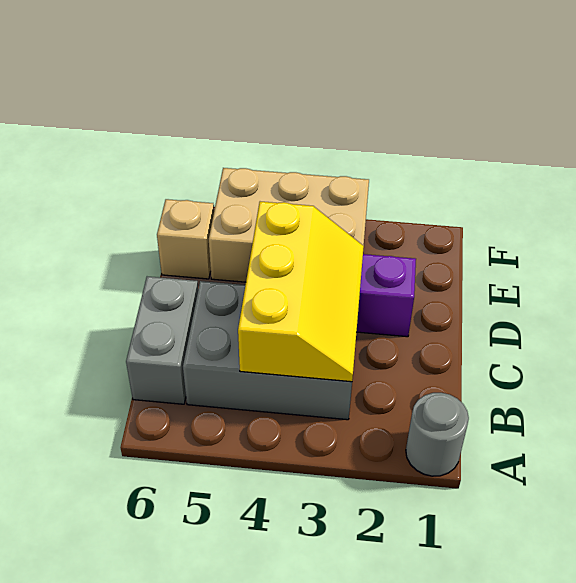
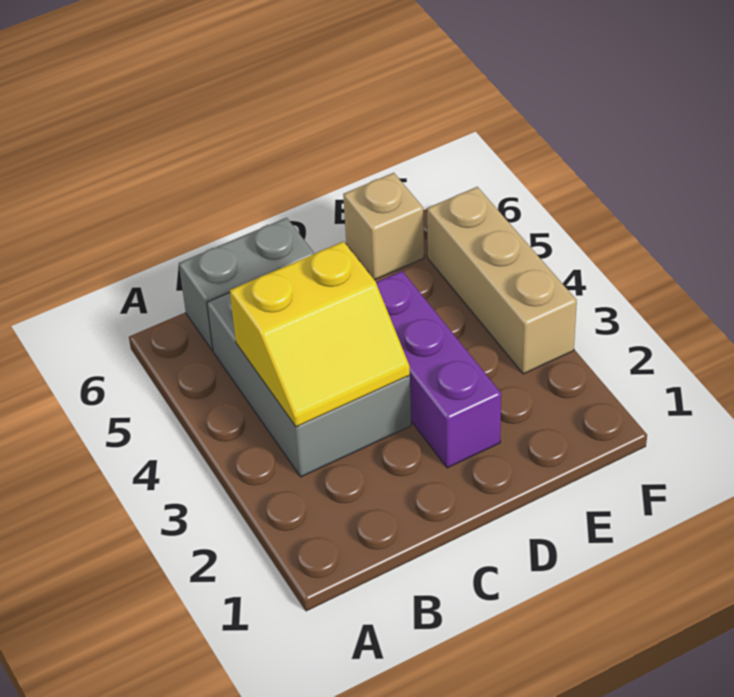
grey round brick A1 level 1 -> none
yellow slope B3:D4 level 2 top 4 -> yellow slope B3:C4 level 2 top 4
tan brick E3:F5 level 1 -> tan brick F3:F5 level 1

